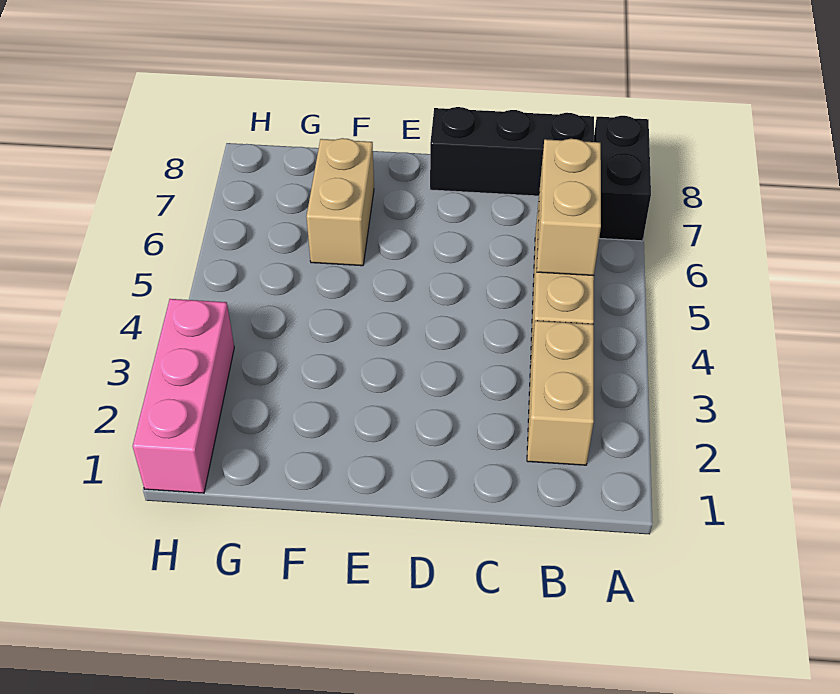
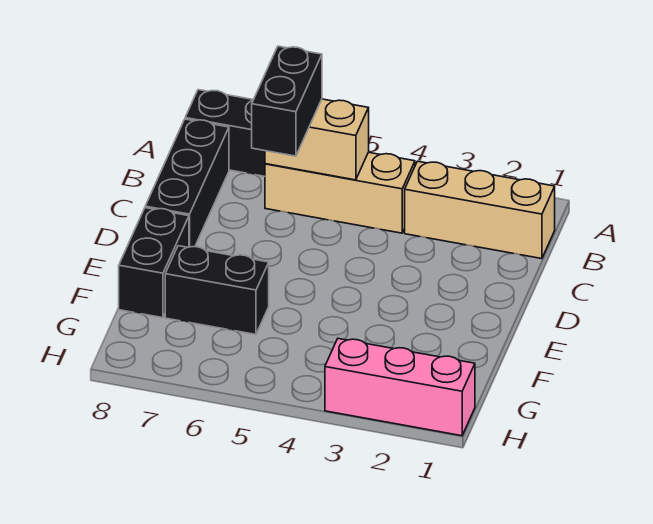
tan brick B2:B3 level 1 -> tan brick B1:B3 level 1
none -> black brick B6:C6 level 3
none -> black brick E8:F8 level 1
tan brick F6:F7 level 1 -> black brick F6:F7 level 1

